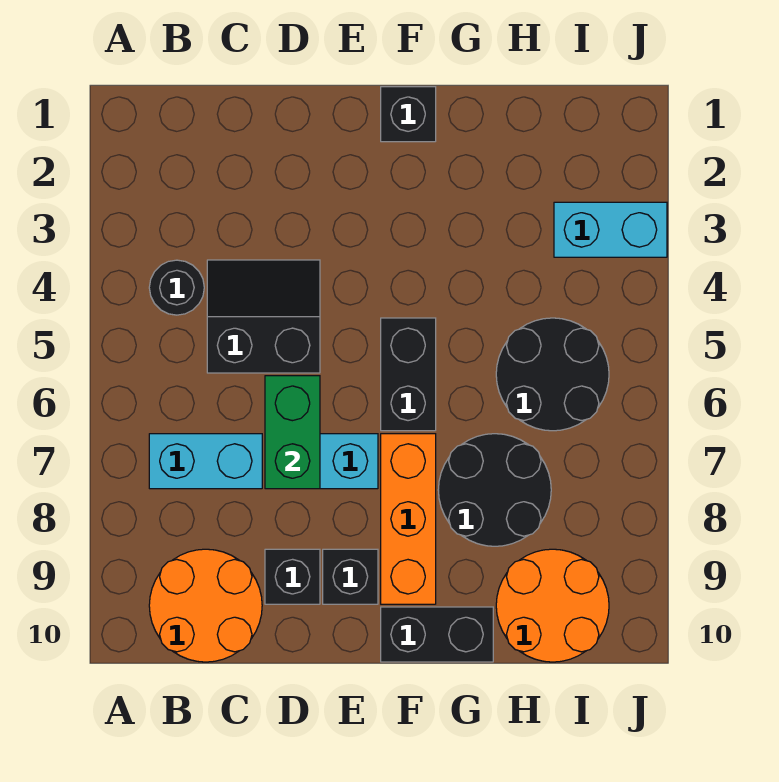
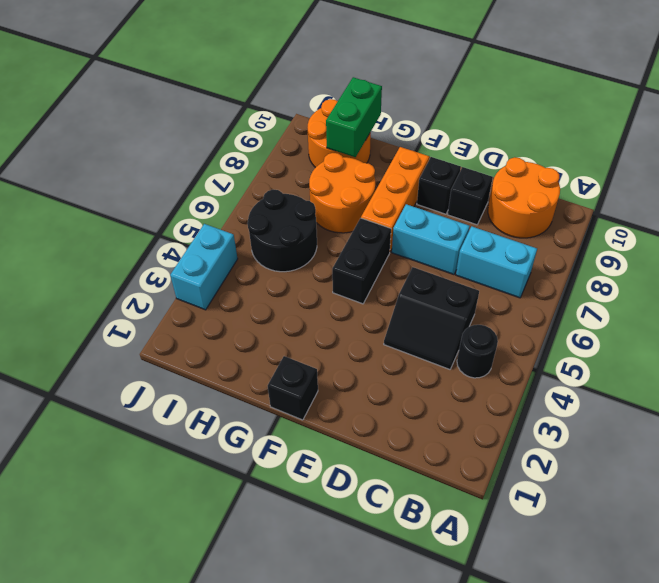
green brick D6:D7 level 2 -> green brick H9:H10 level 2
black brick F10:G10 level 1 -> none
black round brick G7:H8 level 1 -> orange round brick G7:H8 level 1
cyan brick I3:J3 level 1 -> cyan brick J3:J4 level 1

